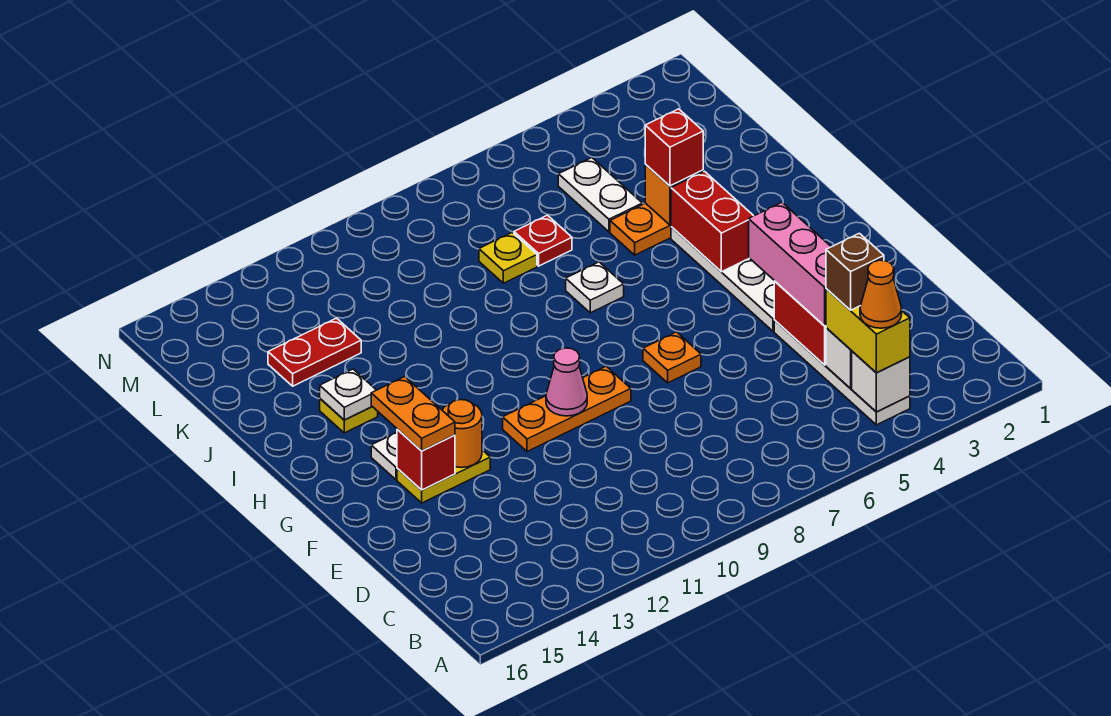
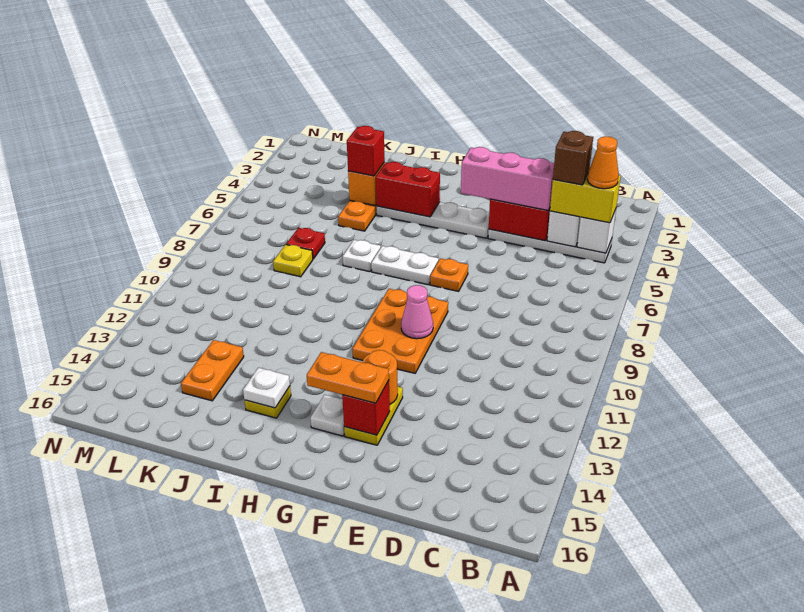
orange plate F9:F11 level 1 -> orange plate F9:G11 level 1
white plate K5:L5 level 1 -> white plate G7:H7 level 1
red plate K13:K14 level 1 -> orange plate K13:K14 level 1

